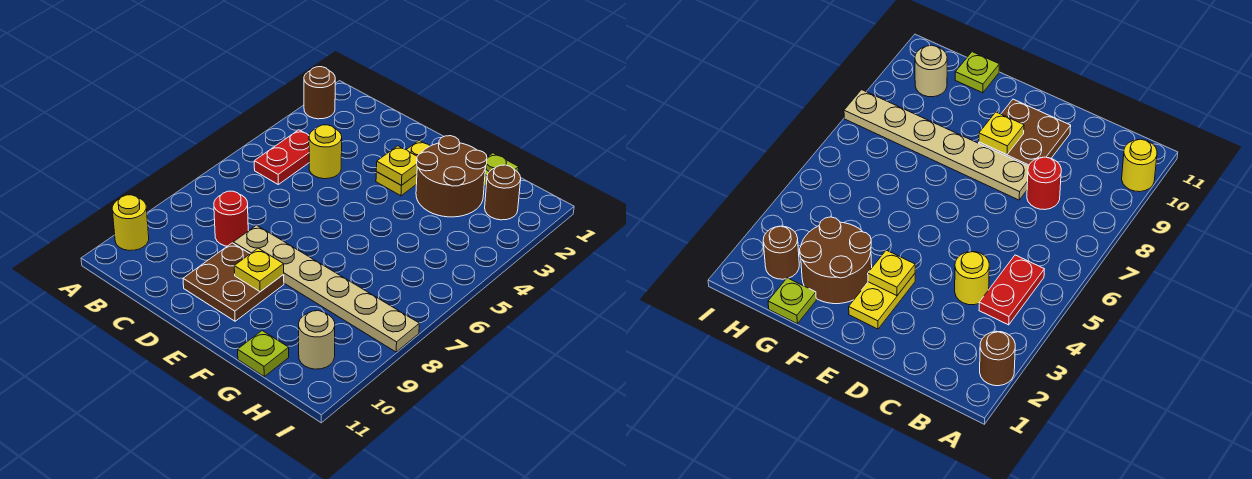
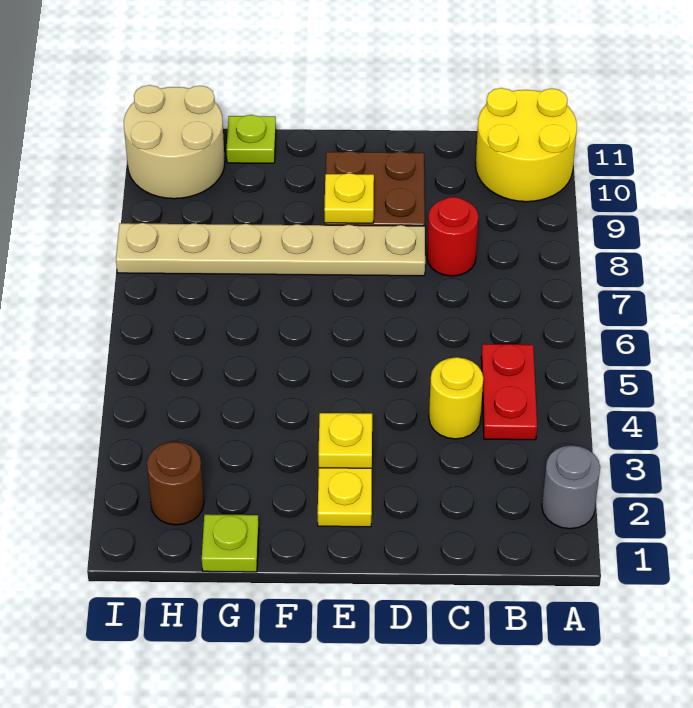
brown round brick A2 level 1 -> grey round brick A2 level 1
yellow round brick A10 level 1 -> yellow round brick A10:B11 level 1
brown round brick F2:G3 level 1 -> none
tan round brick H10 level 1 -> tan round brick H10:I11 level 1

